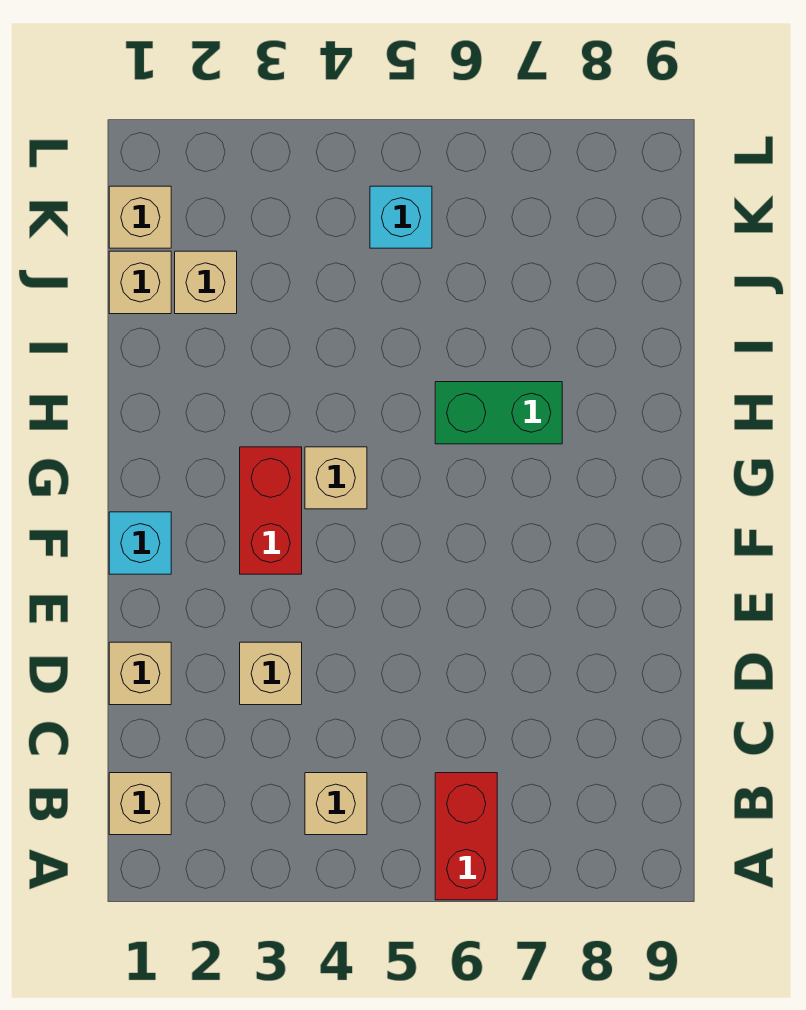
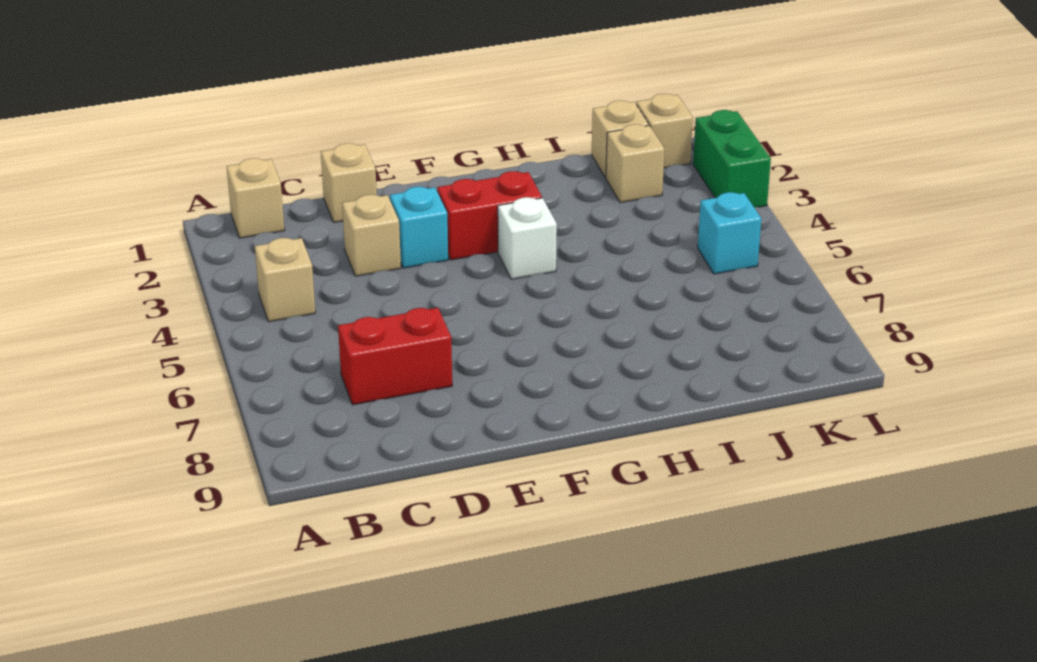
red brick A6:B6 level 1 -> red brick C7:D7 level 1
cyan brick F1 level 1 -> cyan brick E3 level 1
tan brick G4 level 1 -> white brick G4 level 1
green brick H6:H7 level 1 -> green brick L2:L3 level 1

